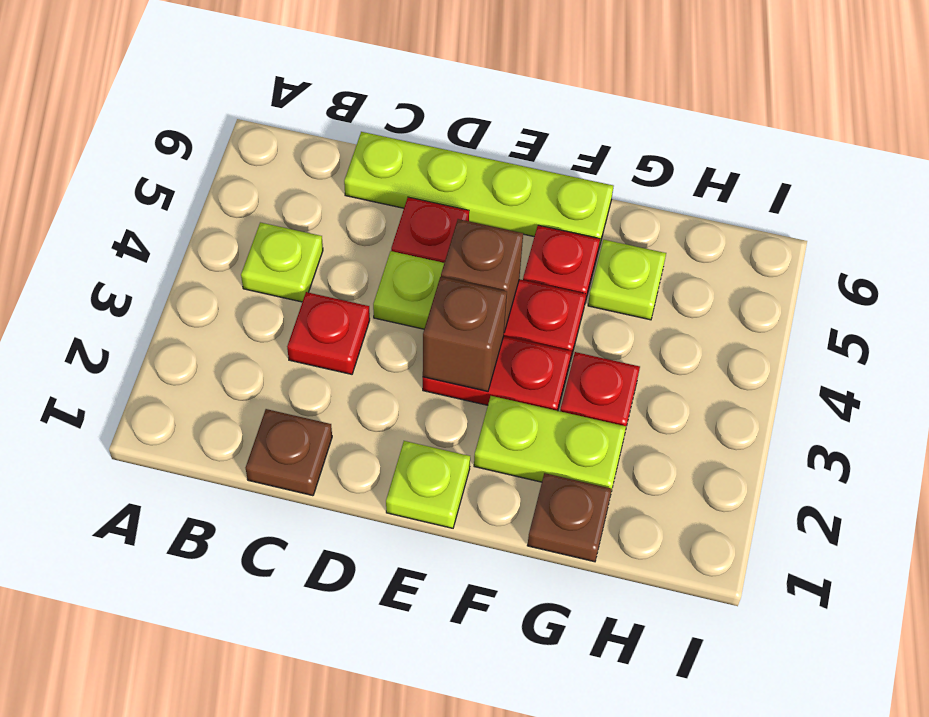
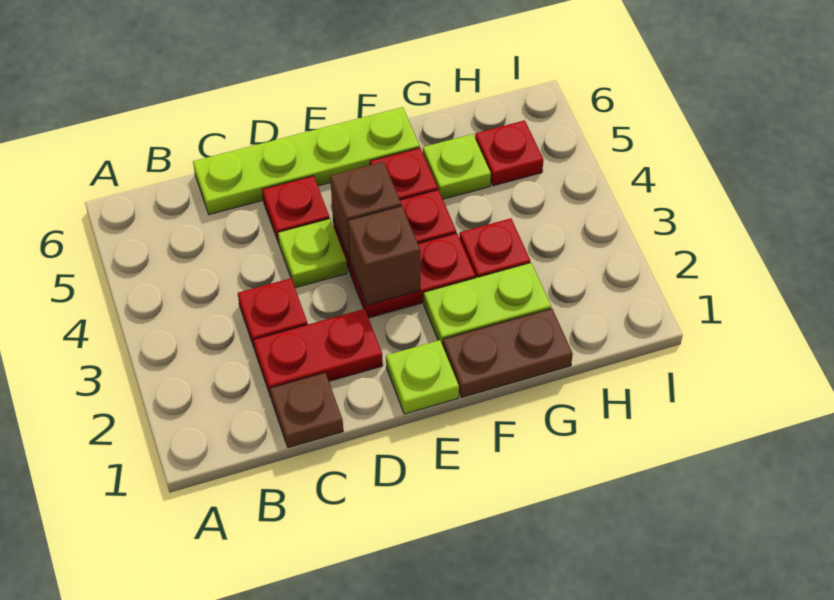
lime plate B4 level 1 -> none
none -> red plate C2:D2 level 1
brown plate G1 level 1 -> brown plate F1:G1 level 1
none -> red plate H5 level 1

